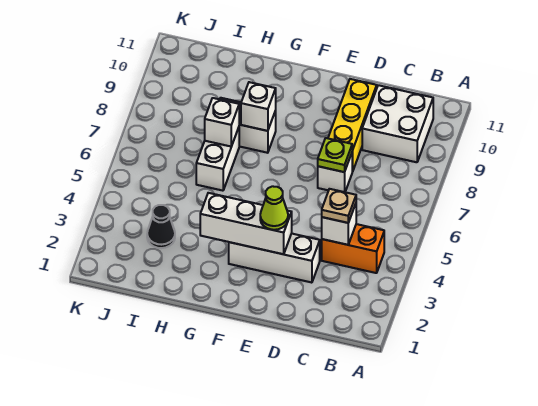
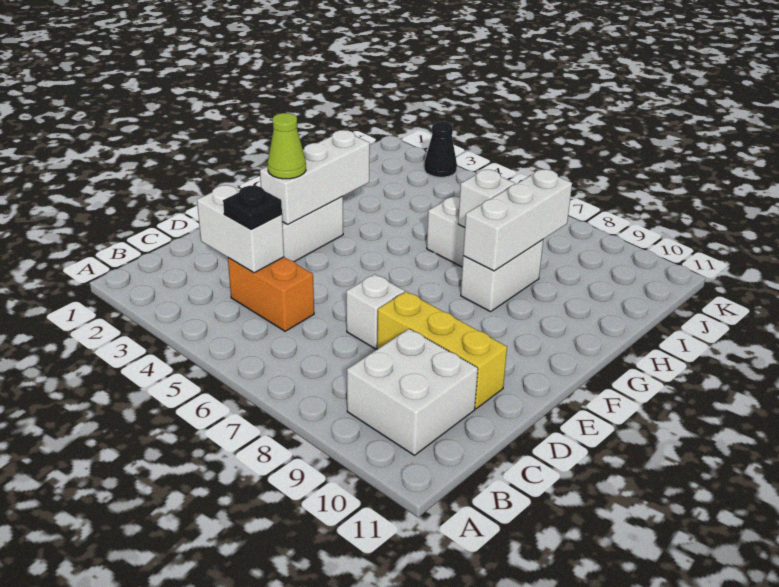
orange brick B4:C4 level 1 -> orange brick C4:C5 level 1
white brick C4 level 2 -> white brick C3:C4 level 2
tan plate C4 level 3 -> black plate C4 level 3
lime plate D7 level 2 -> none
white brick G8 level 2 -> white brick G8:I8 level 2
black cone I3 level 1 -> black cone K3 level 1

